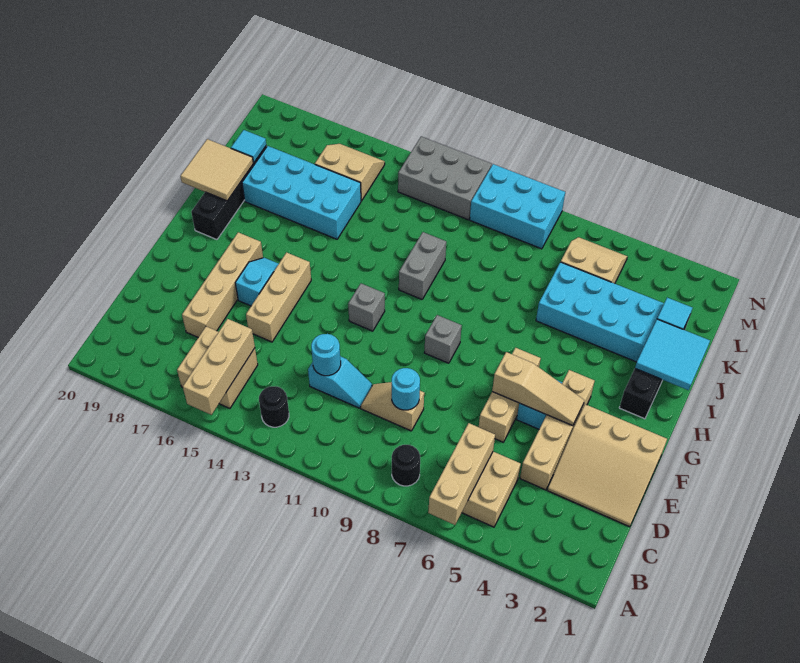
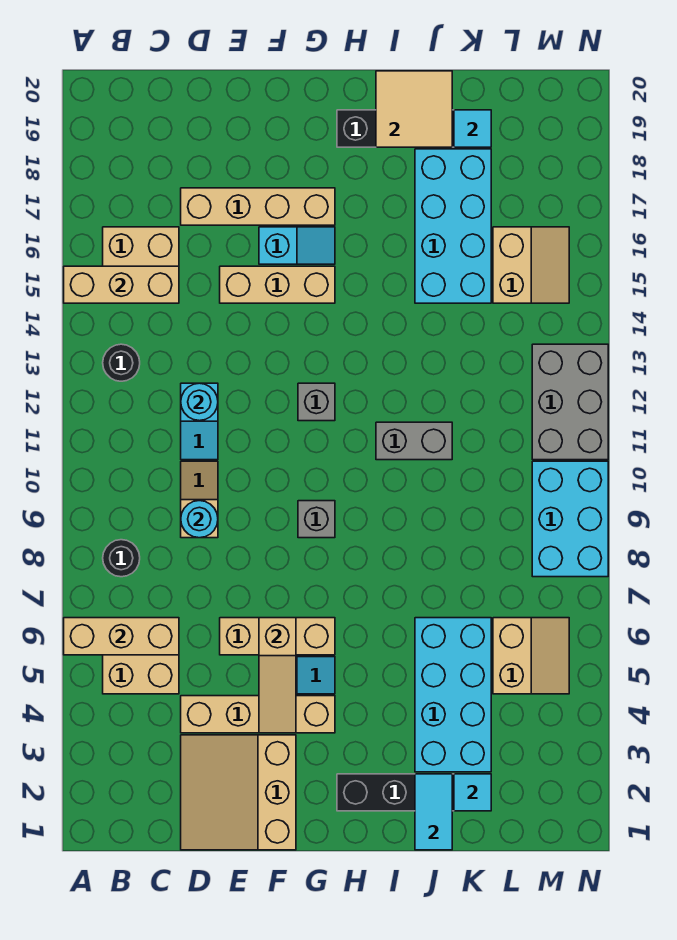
cyan tile I1:J2 level 2 -> cyan tile J1:J2 level 2

